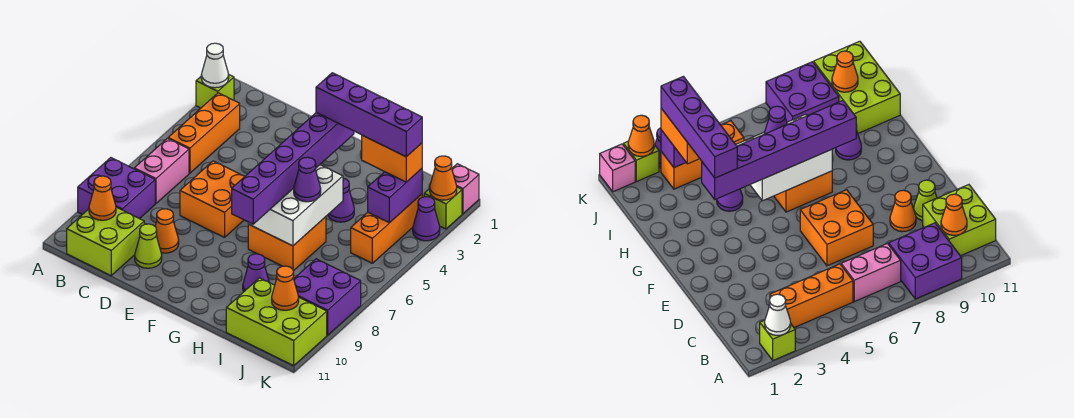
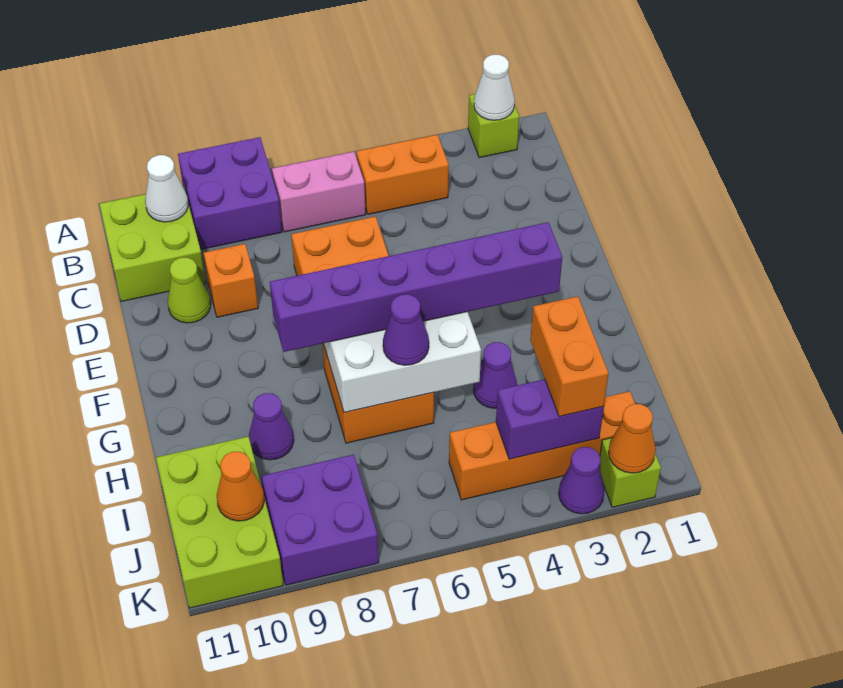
orange brick B3:B5 level 1 -> orange brick B4:B5 level 1
orange cone B10 level 2 -> white cone B10 level 2
orange cone D9 level 1 -> orange brick D9 level 1
purple brick G3:J3 level 4 -> none
orange brick J3:J5 level 1 -> orange brick J2:J5 level 1
pink brick K1 level 1 -> none

